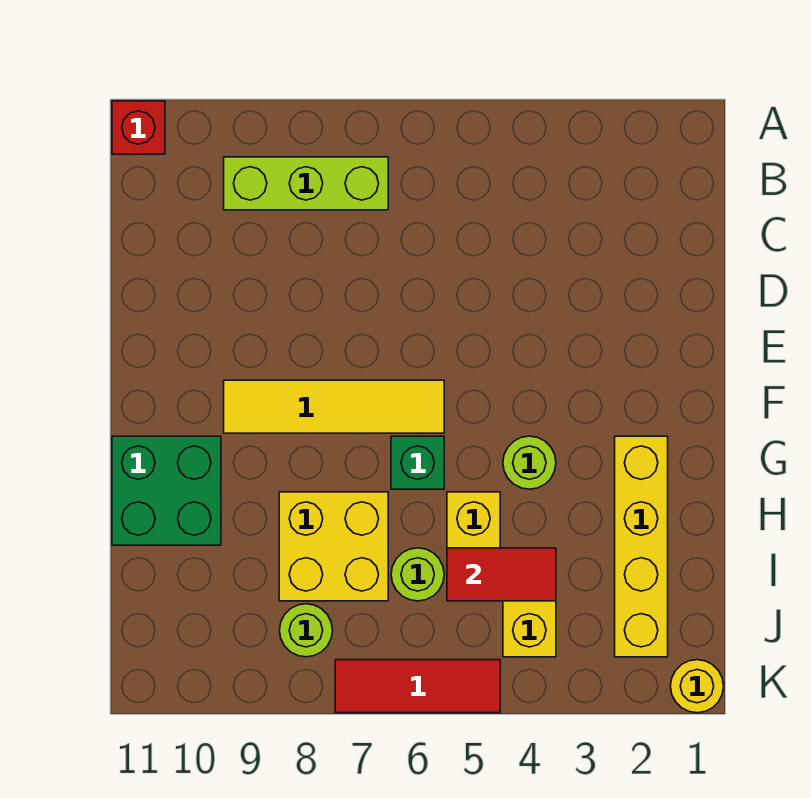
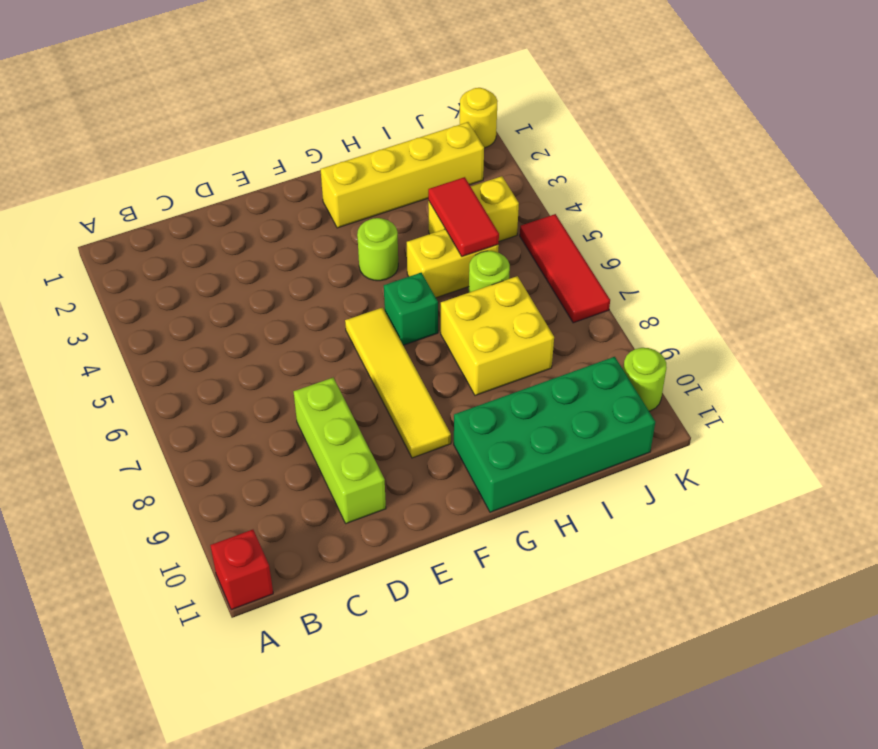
lime brick B7:B9 level 1 -> lime brick D8:D10 level 1
green brick G10:H11 level 1 -> green brick G10:J11 level 1
lime round brick J8 level 1 -> lime round brick K10 level 1

